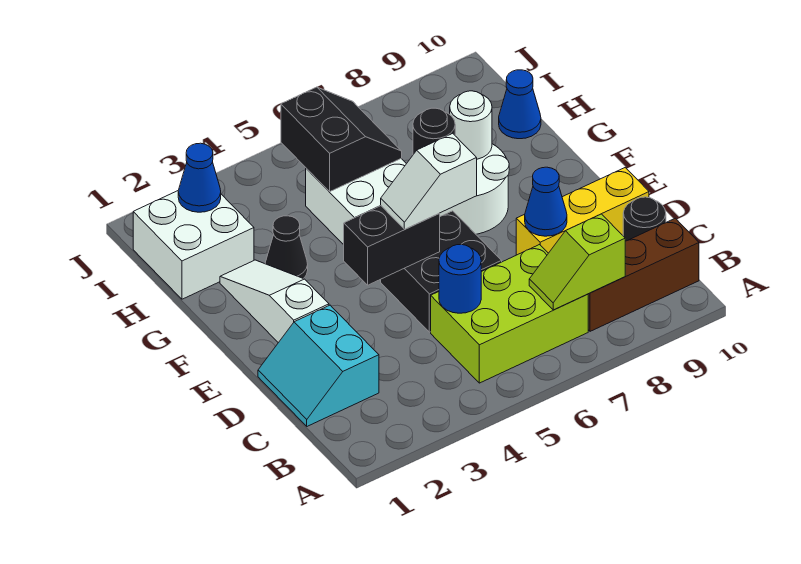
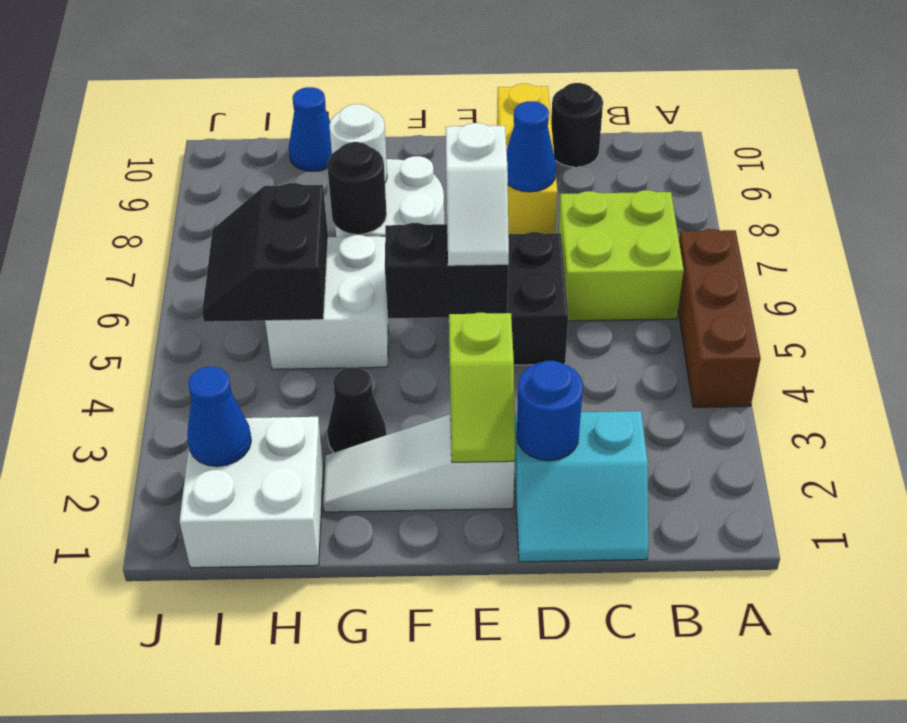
lime brick B5:C7 level 1 -> lime brick B6:C7 level 1
lime slope B7:B8 level 2 top 8 -> lime slope E2:E3 level 2 top 3
brown brick B8:B10 level 1 -> brown brick A4:A6 level 1
blue round brick C5 level 2 -> blue round brick D2 level 2
black brick E4:E5 level 2 -> black brick E5:F5 level 2
black slope H5:I6 level 2 top 5 -> black slope H5:I6 level 2 top H

